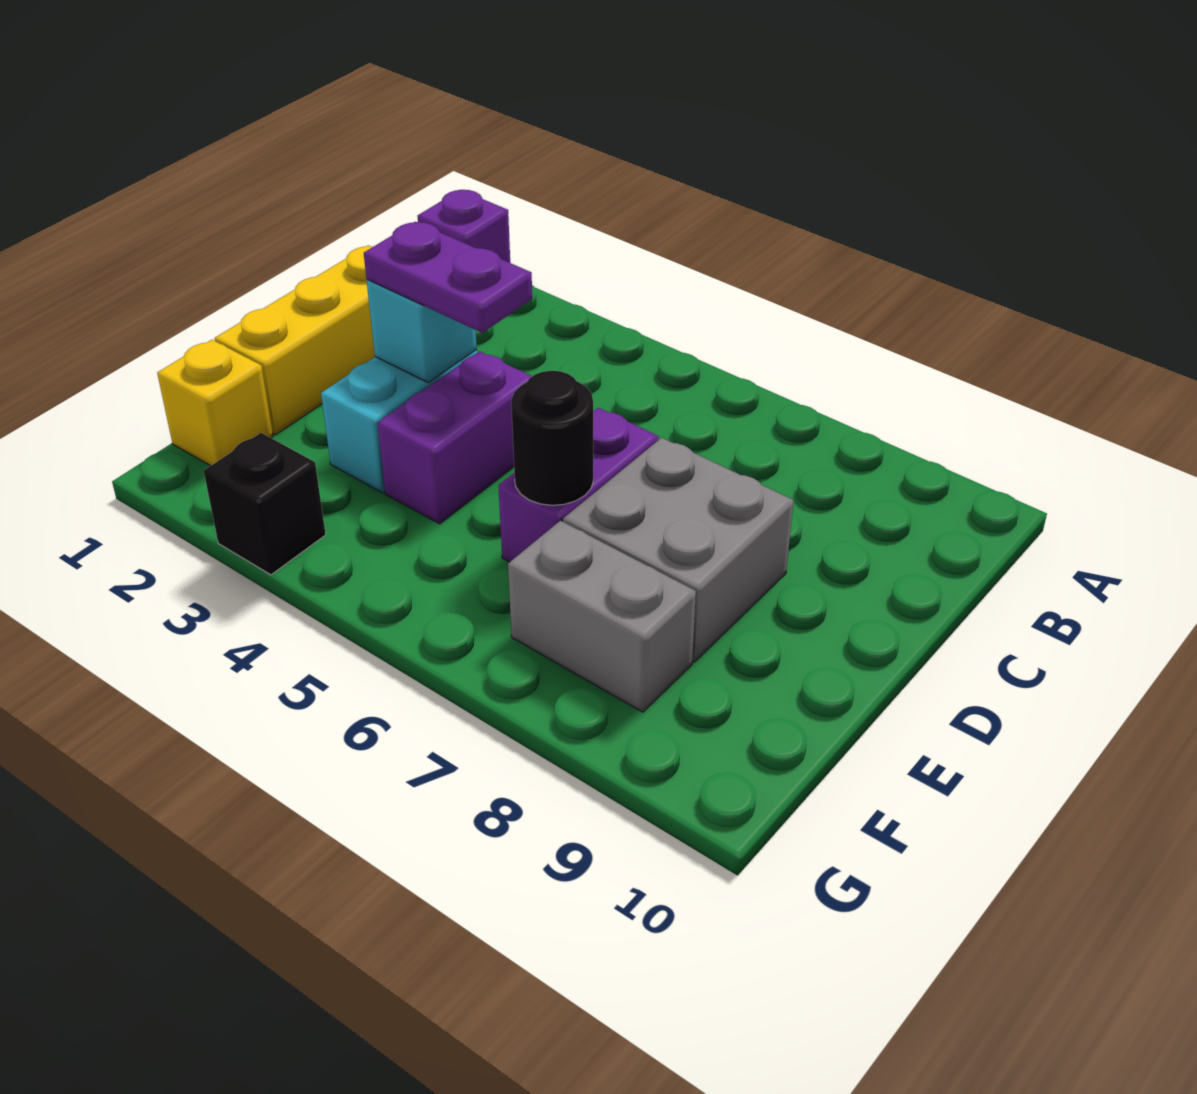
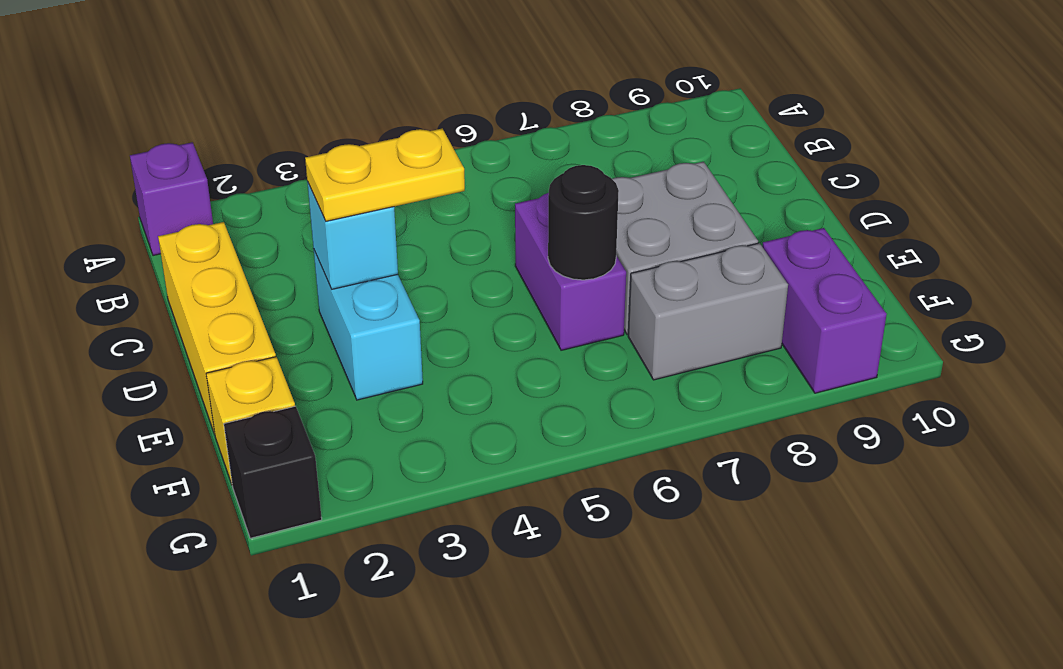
purple plate D3:D4 level 3 -> yellow plate D3:D4 level 3
purple brick D4:E4 level 1 -> purple brick F9:G9 level 1
black brick G3 level 1 -> black brick G1 level 1

